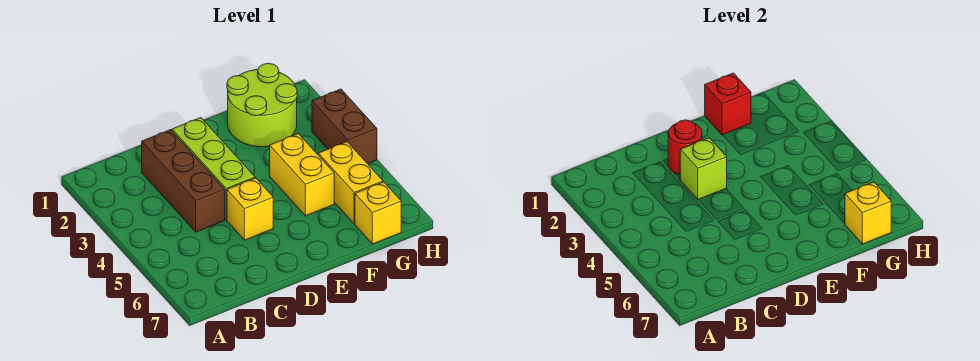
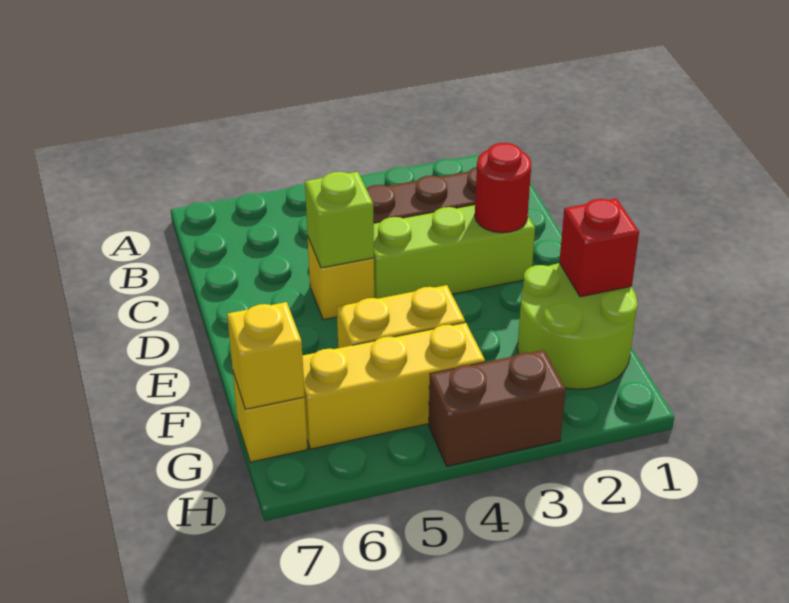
lime brick D3 level 2 -> lime brick D5 level 2
yellow brick G5:G6 level 1 -> yellow brick G4:G6 level 1

